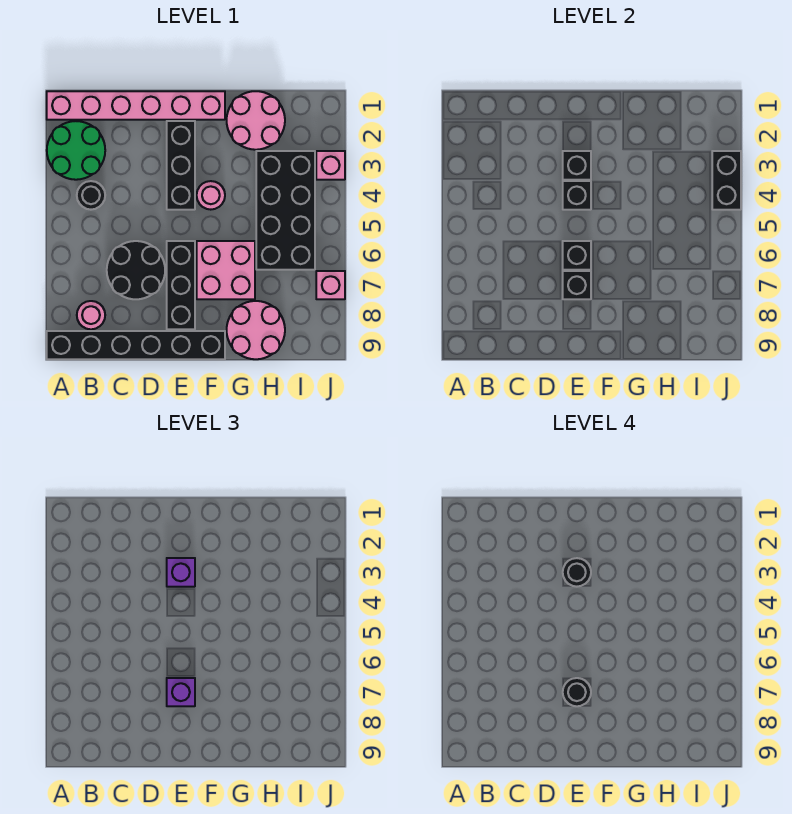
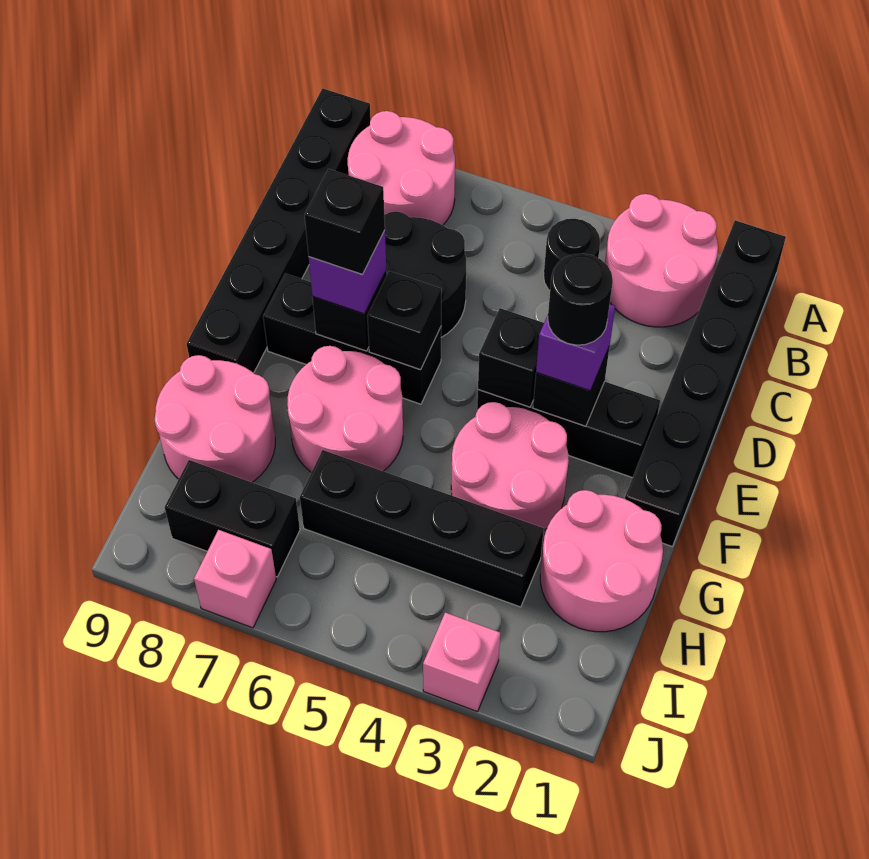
pink brick A1:F1 level 1 -> black brick A1:F1 level 1
green round brick A2:B3 level 1 -> pink round brick A2:B3 level 1
pink round brick B8 level 1 -> pink round brick A7:B8 level 1
black round brick E7 level 4 -> black brick E7 level 4
pink round brick F4 level 1 -> pink round brick F3:G4 level 1
pink brick F6:G7 level 1 -> pink round brick F6:G7 level 1
black brick H3:I6 level 1 -> black brick H3:H6 level 1
black brick J3:J4 level 2 -> black brick I7:I8 level 1

